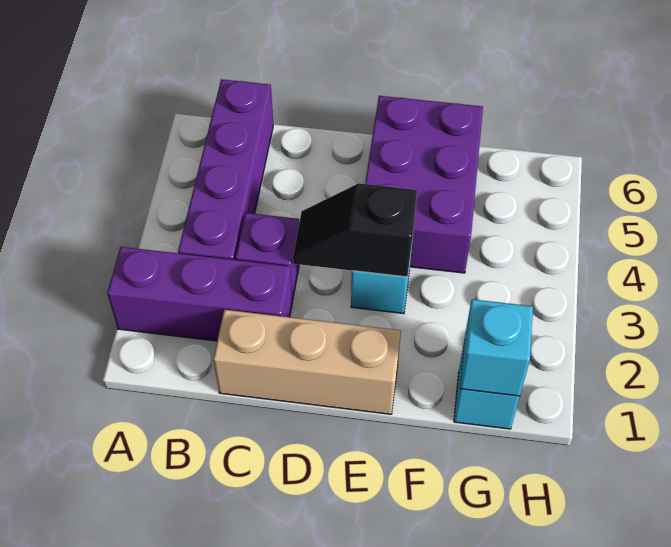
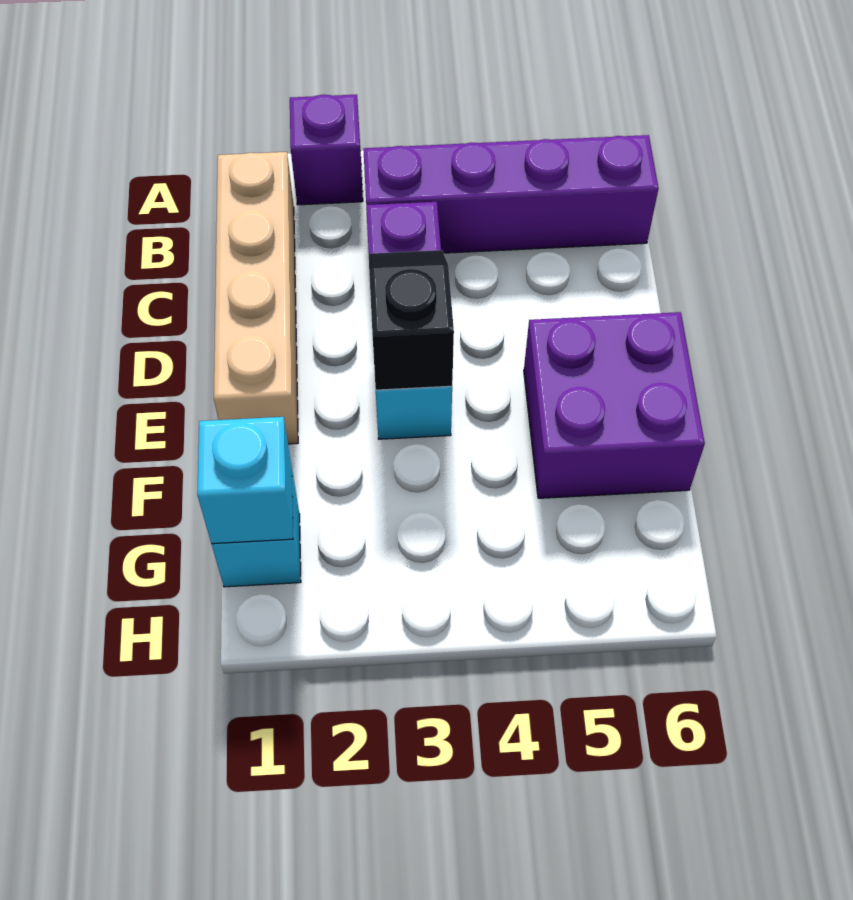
purple brick A2:C2 level 1 -> purple brick A2 level 1
tan brick C1:E1 level 1 -> tan brick B1:E1 level 1
purple brick E4:F6 level 1 -> purple brick E5:F6 level 1

